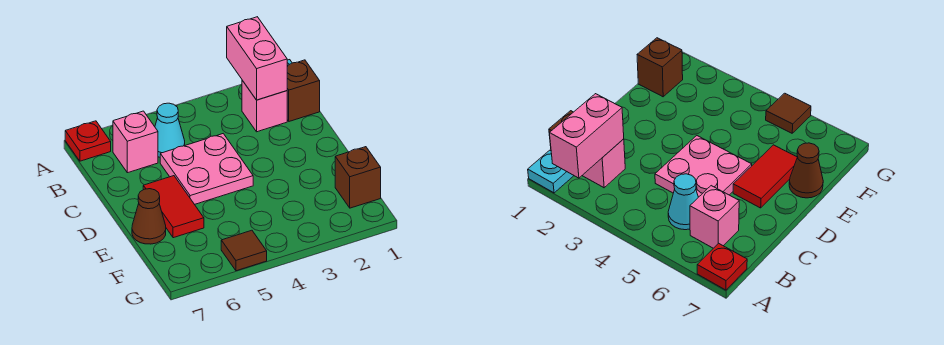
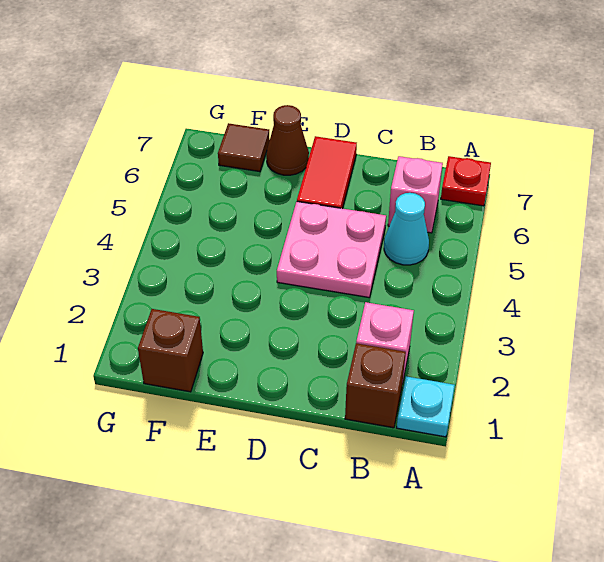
pink brick A2:B2 level 2 -> none
red tile D6:E6 level 1 -> red tile D6:D7 level 1
brown tile G5 level 1 -> brown tile F7 level 1

